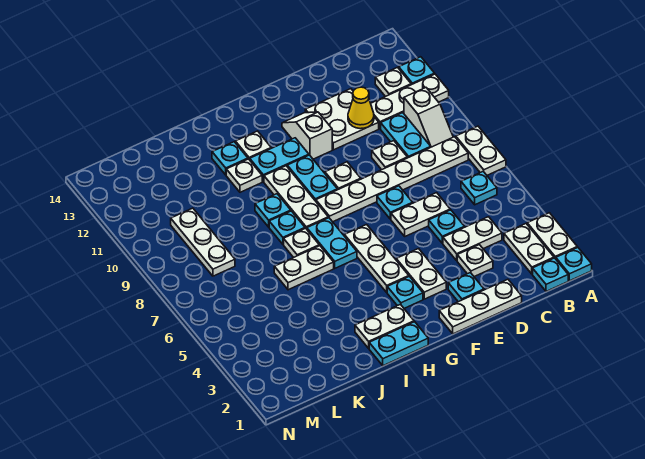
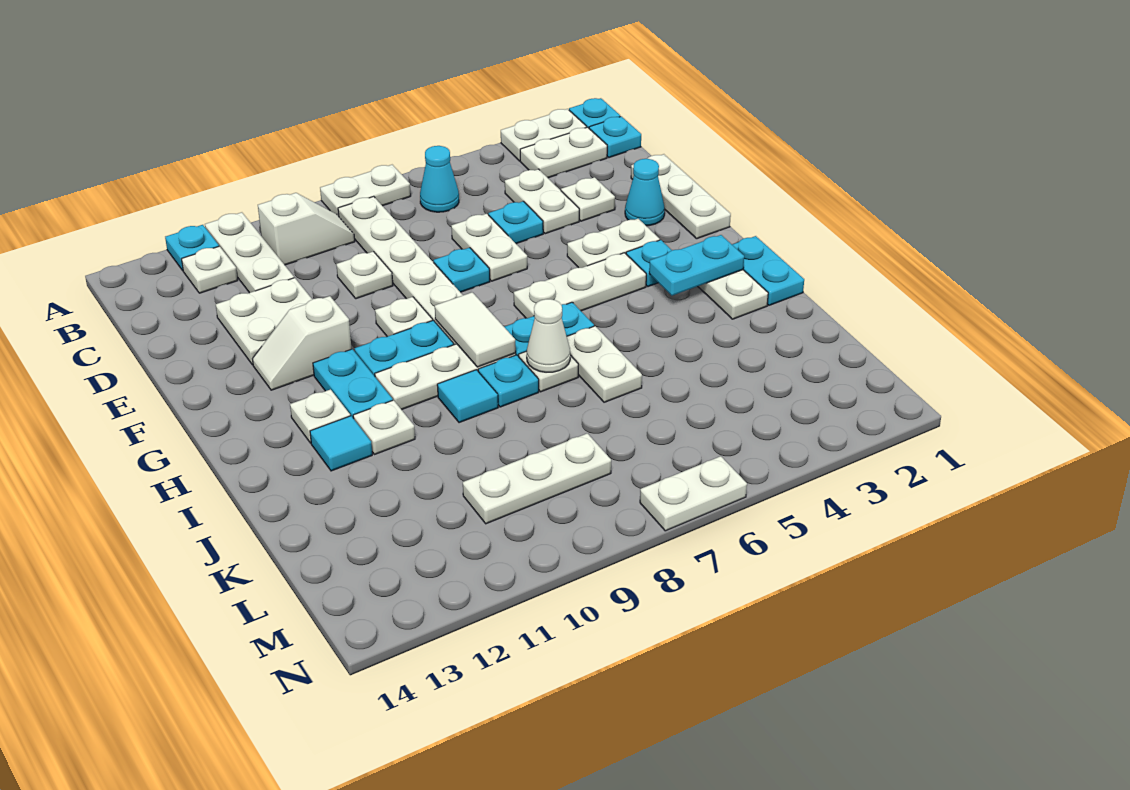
cyan plate B6 level 1 -> cyan cone B6 level 1
cyan plate C9:C10 level 1 -> cyan plate H2:H3 level 2
yellow cone D11 level 2 -> none
cyan plate E2 level 1 -> cyan cone E2 level 1
none -> white tile G8:H8 level 2
none -> white cone I7 level 2
cyan plate I9 level 1 -> cyan tile I9 level 1
cyan plate I12 level 1 -> cyan tile I12 level 1
none -> white plate N6:N7 level 1

